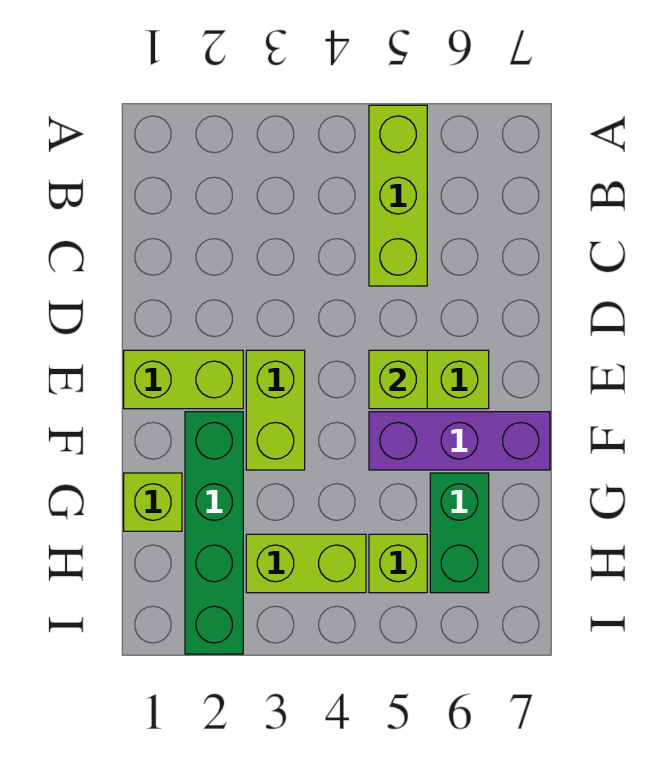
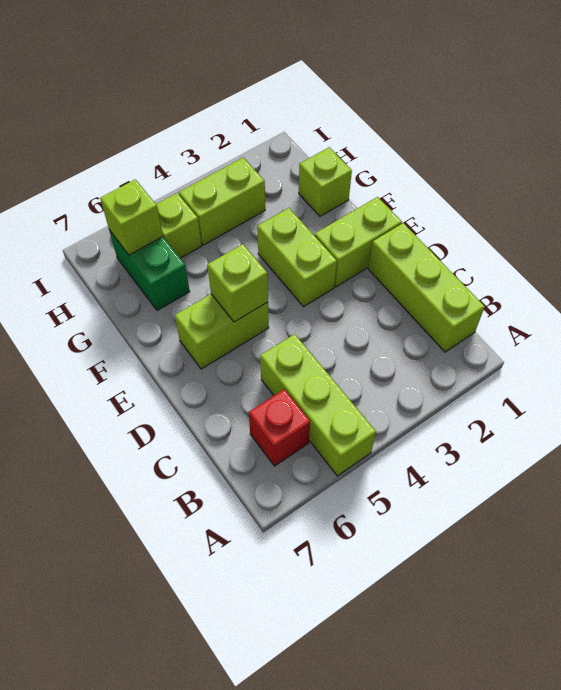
none -> lime brick B1:D1 level 1
none -> red brick B6 level 1
green brick F2:I2 level 1 -> none
purple brick F5:F7 level 1 -> none
none -> lime brick H6 level 2

